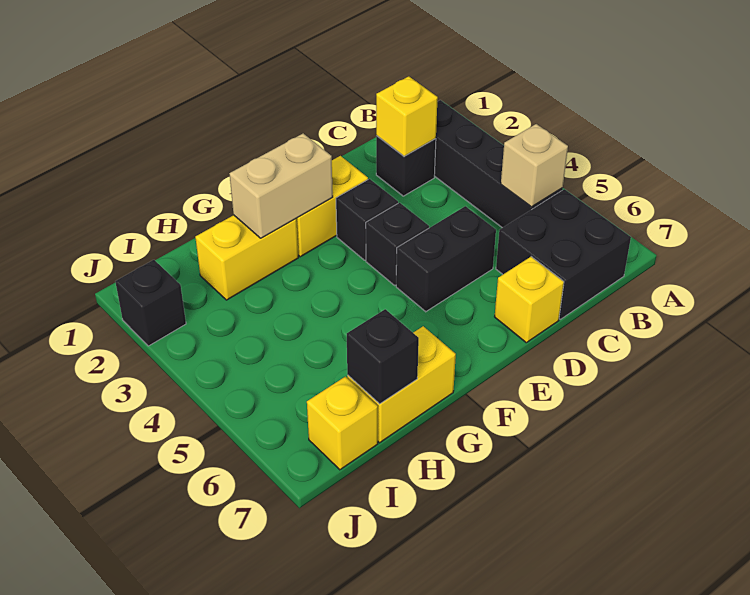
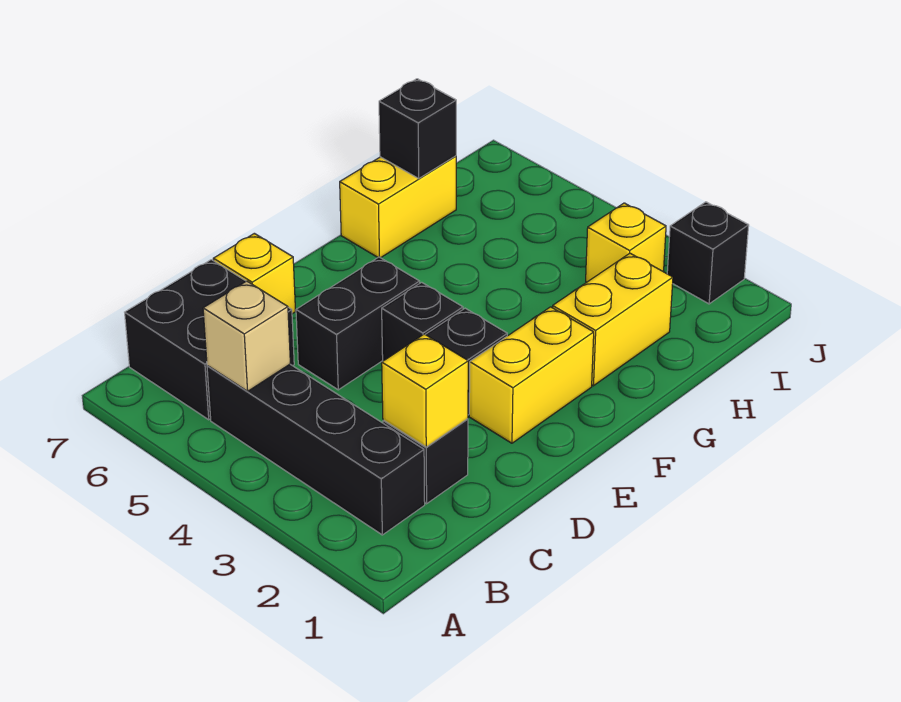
tan brick F2:G2 level 2 -> none
yellow brick I7 level 1 -> yellow brick I3 level 1

